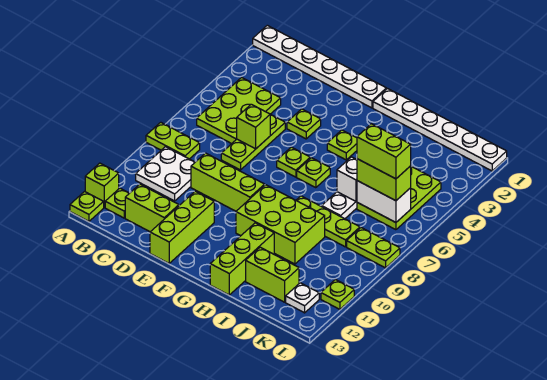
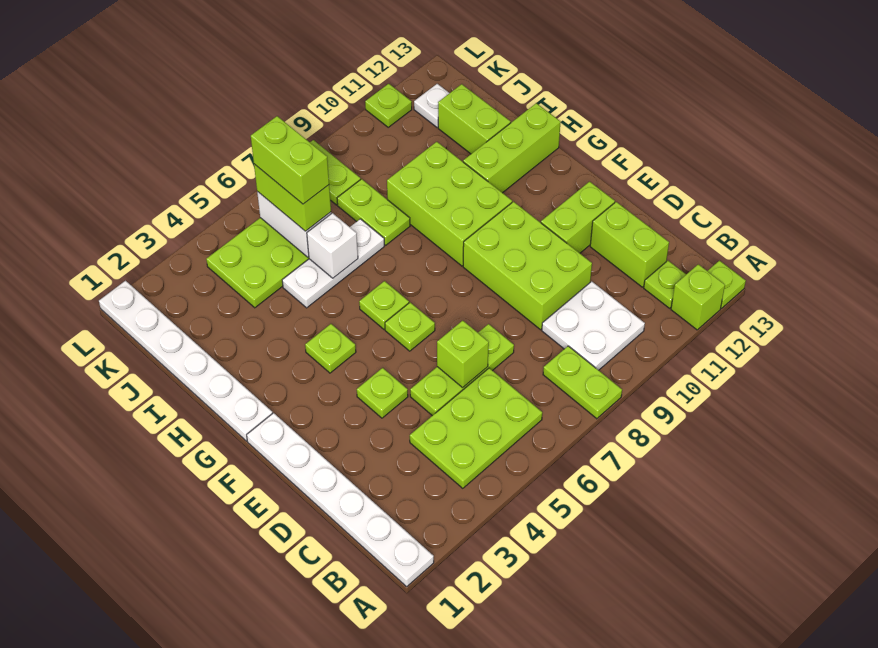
lime brick D9:F9 level 1 -> lime brick D9:F10 level 1
lime brick E11:E13 level 1 -> lime brick E11:E12 level 1
lime plate H8:J8 level 1 -> lime plate I8:J8 level 1

